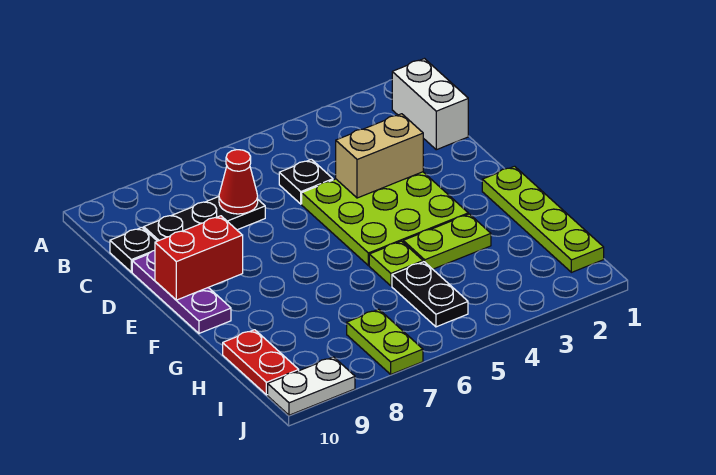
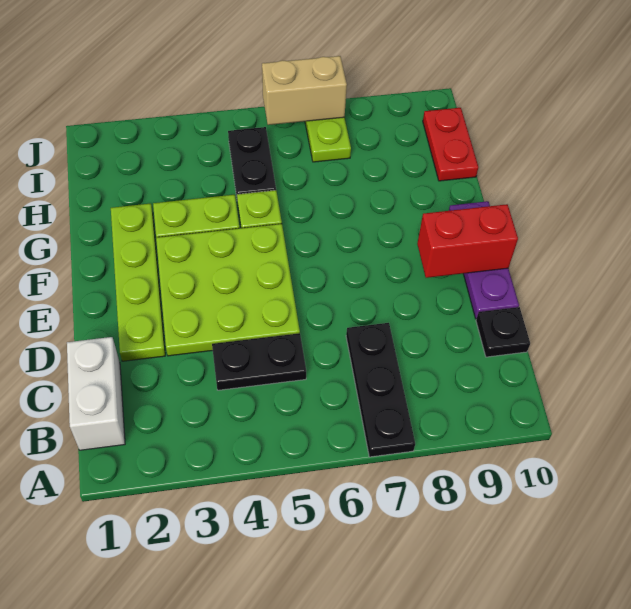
black plate C5 level 1 -> black plate C4:C5 level 1
black plate C7:C9 level 1 -> black plate A7:C7 level 1
red cone C7 level 2 -> none
tan brick D3:D4 level 2 -> tan brick J6:J7 level 2
lime plate F1:I1 level 1 -> lime plate D2:G2 level 1
white plate J9:J10 level 1 -> none

